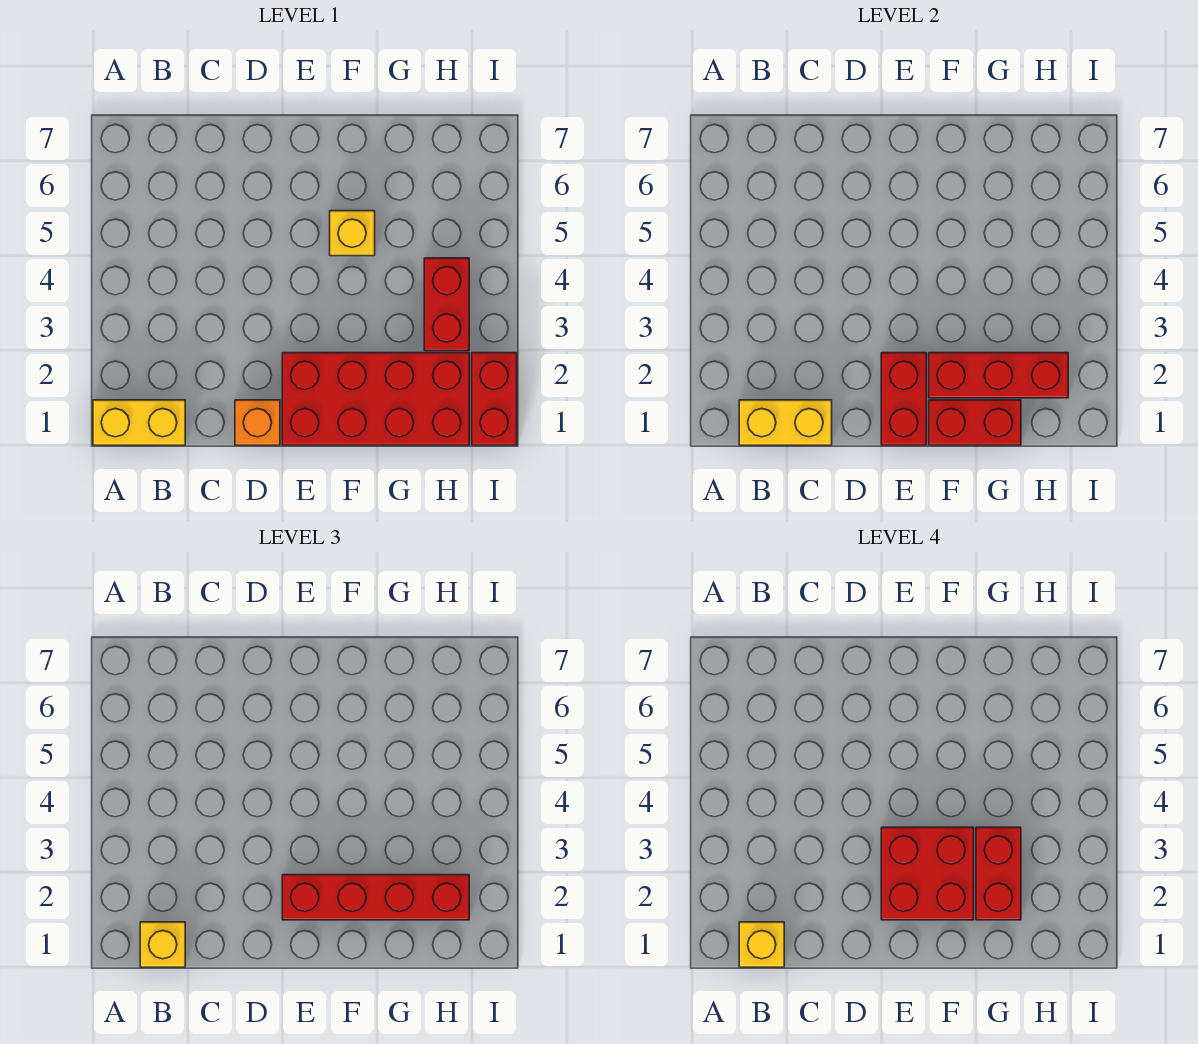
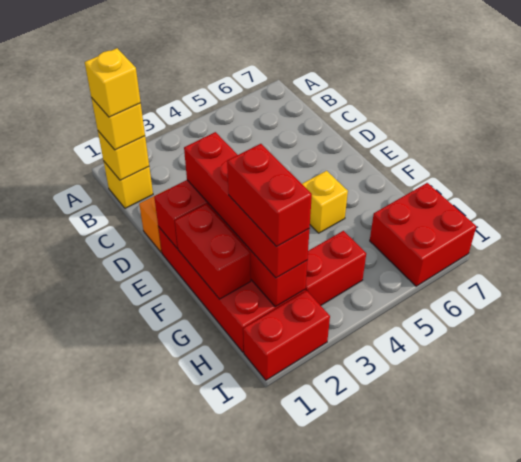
yellow brick A1:B1 level 1 -> yellow brick B1 level 1
yellow brick B1:C1 level 2 -> yellow brick B1 level 2
red brick E2:F3 level 4 -> red brick H6:I7 level 1
red brick G2:G3 level 4 -> red brick G2:H2 level 4

